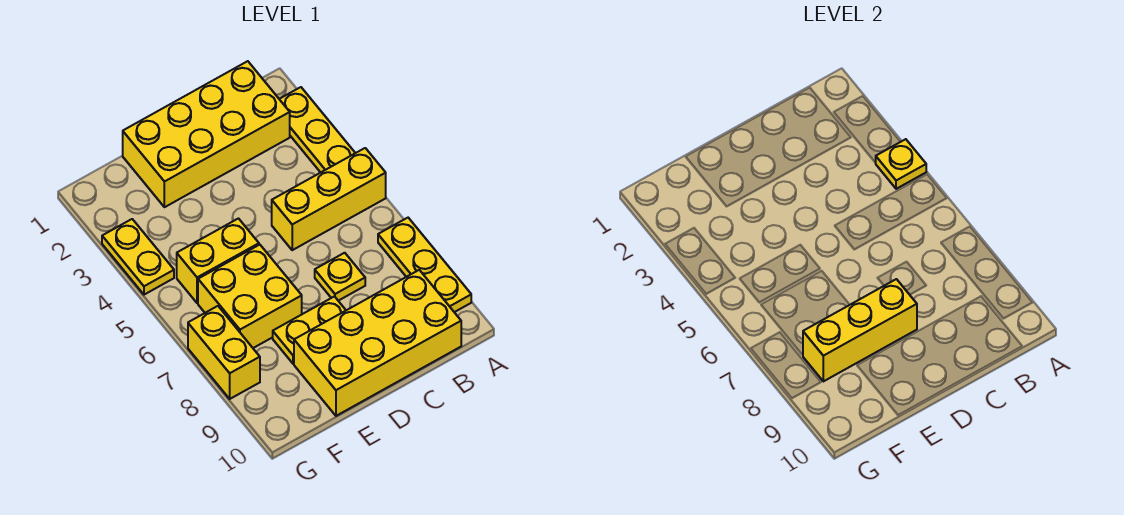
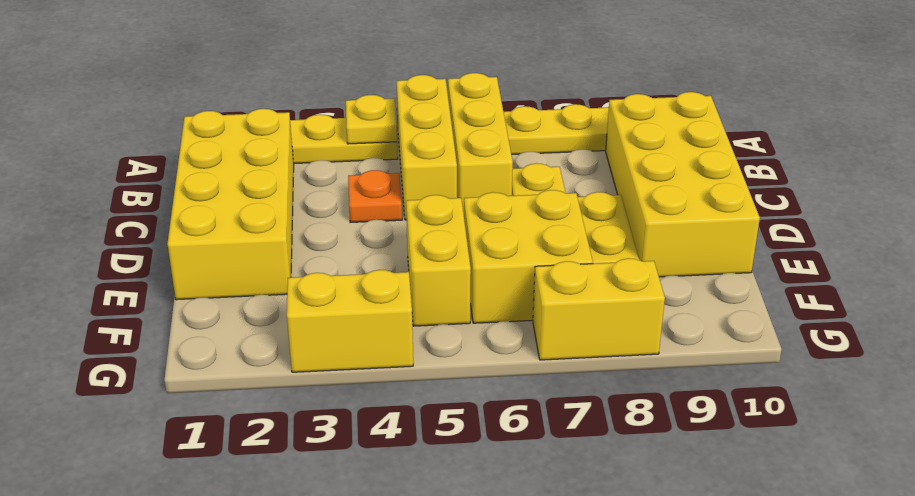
none -> orange plate C4 level 1
yellow brick D8:F8 level 2 -> yellow brick A6:C6 level 1
yellow plate G3:G4 level 1 -> yellow brick G3:G4 level 1

